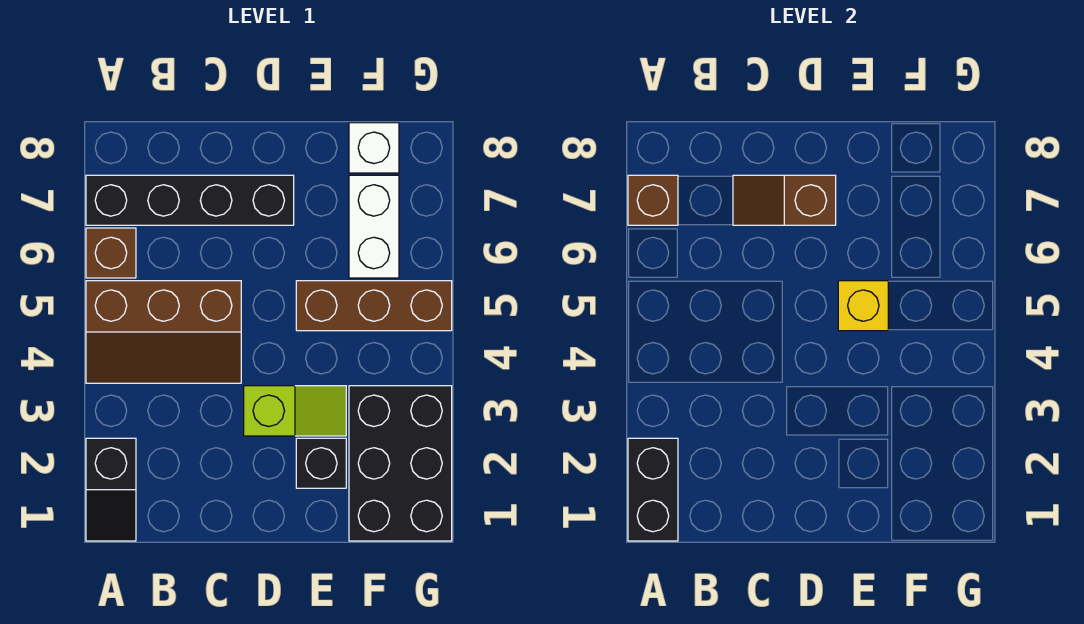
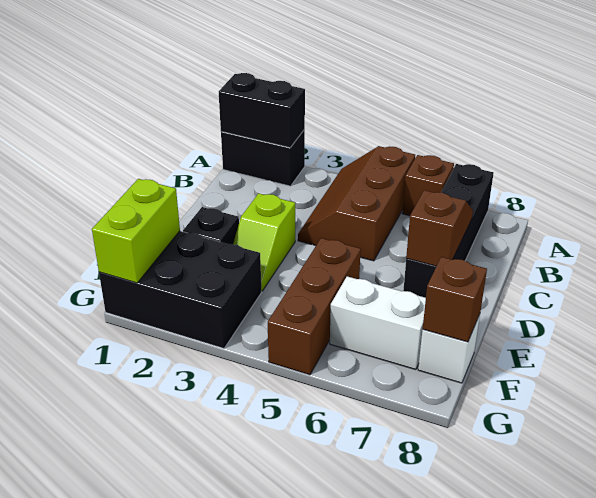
black slope A1:A2 level 1 top 2 -> black brick A1:A2 level 1
brown brick A7 level 2 -> brown brick F8 level 2
yellow brick E5 level 2 -> none
none -> lime brick F1:G1 level 2

